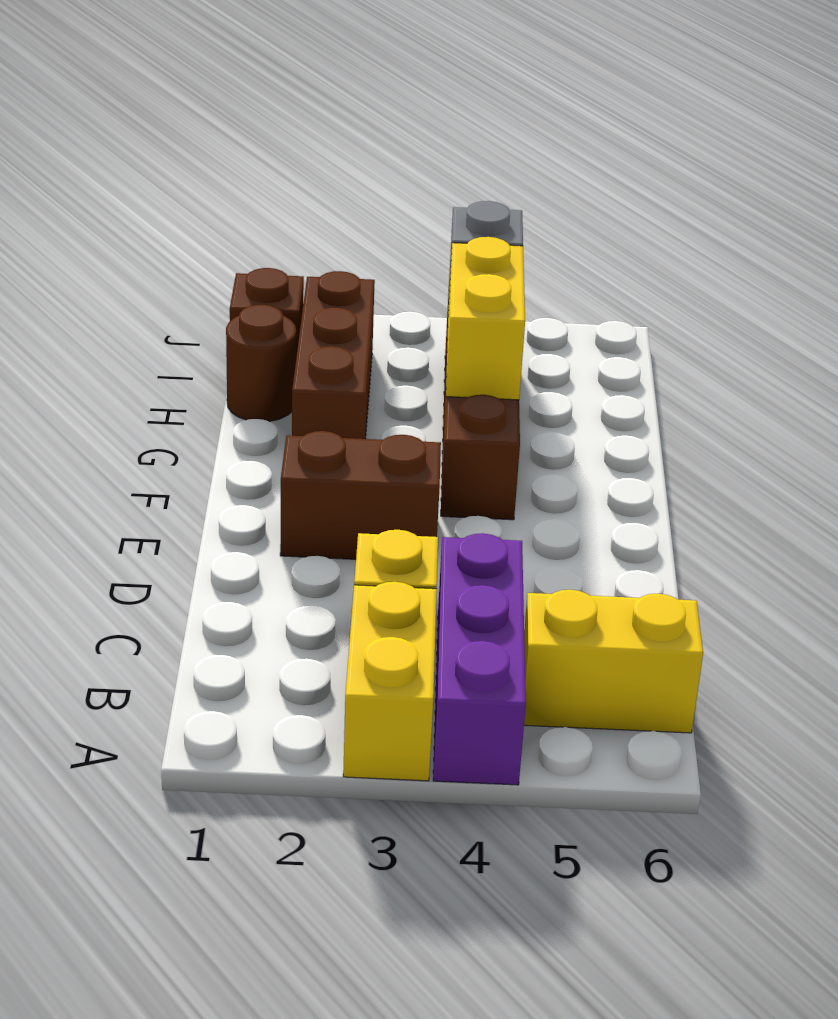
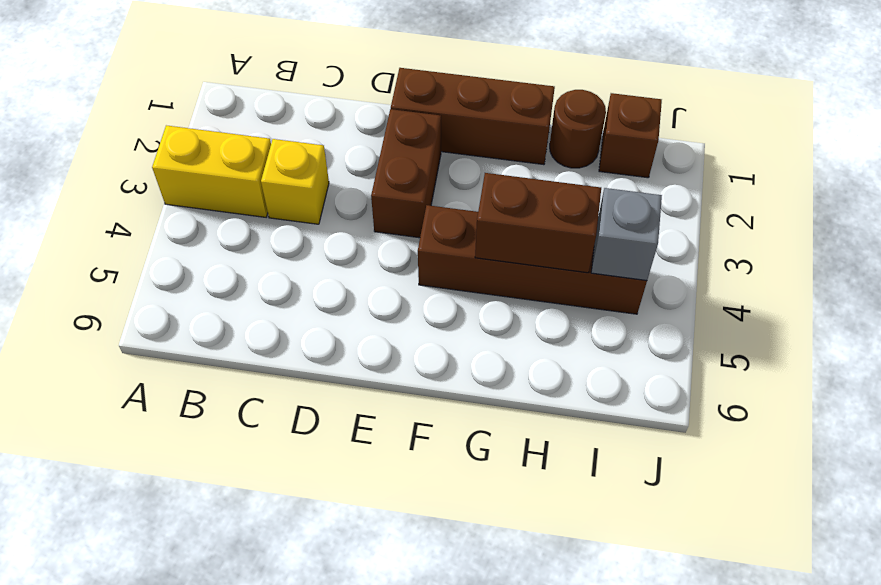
purple brick A4:C4 level 1 -> none
yellow brick B5:B6 level 1 -> none
brown brick G2:I2 level 1 -> brown brick E1:G1 level 1
yellow brick G4:H4 level 2 -> brown brick G4:H4 level 2

